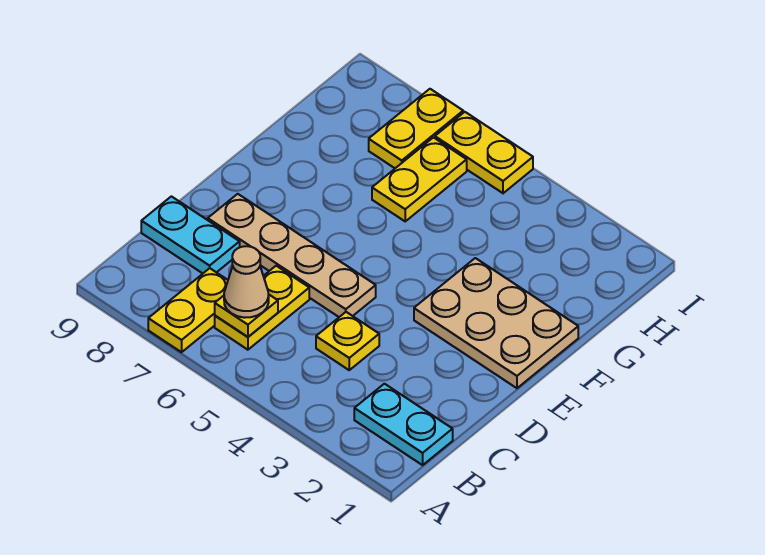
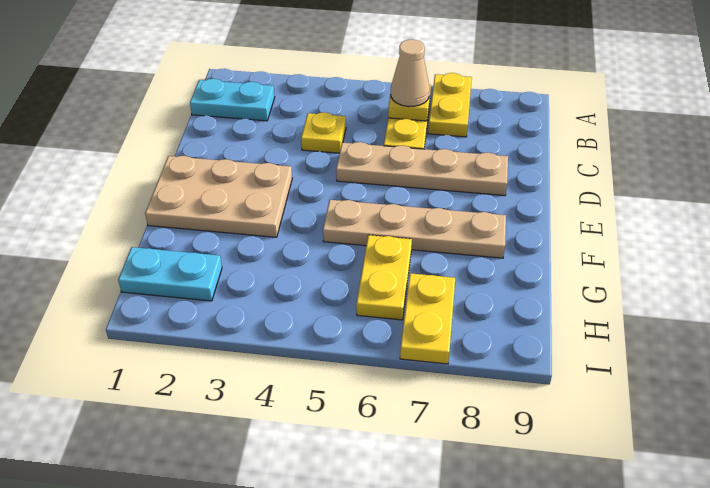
cyan plate C8:C9 level 1 -> cyan plate H1:H2 level 1
none -> tan plate F5:F8 level 1
yellow plate I5:I6 level 1 -> none

